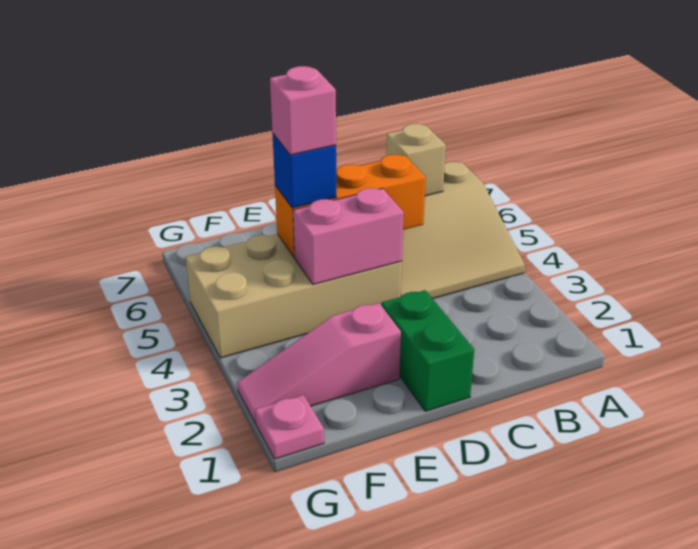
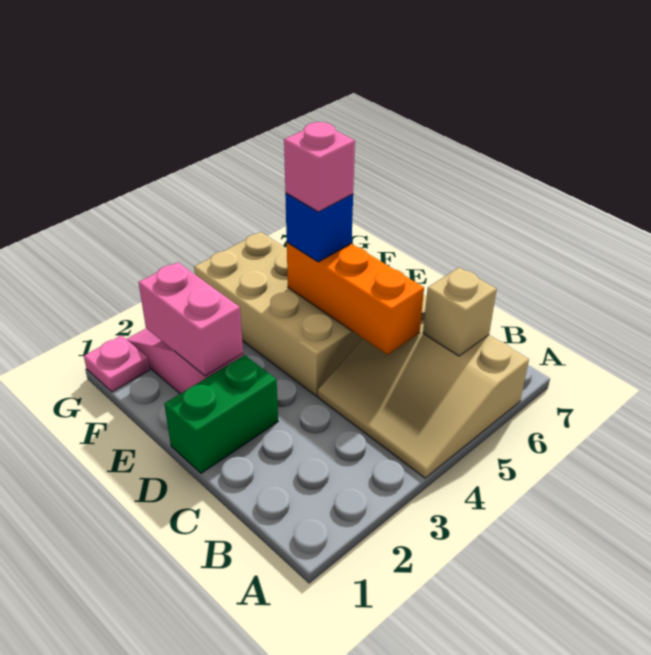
pink brick D4:E4 level 2 -> pink brick E2:F2 level 2

